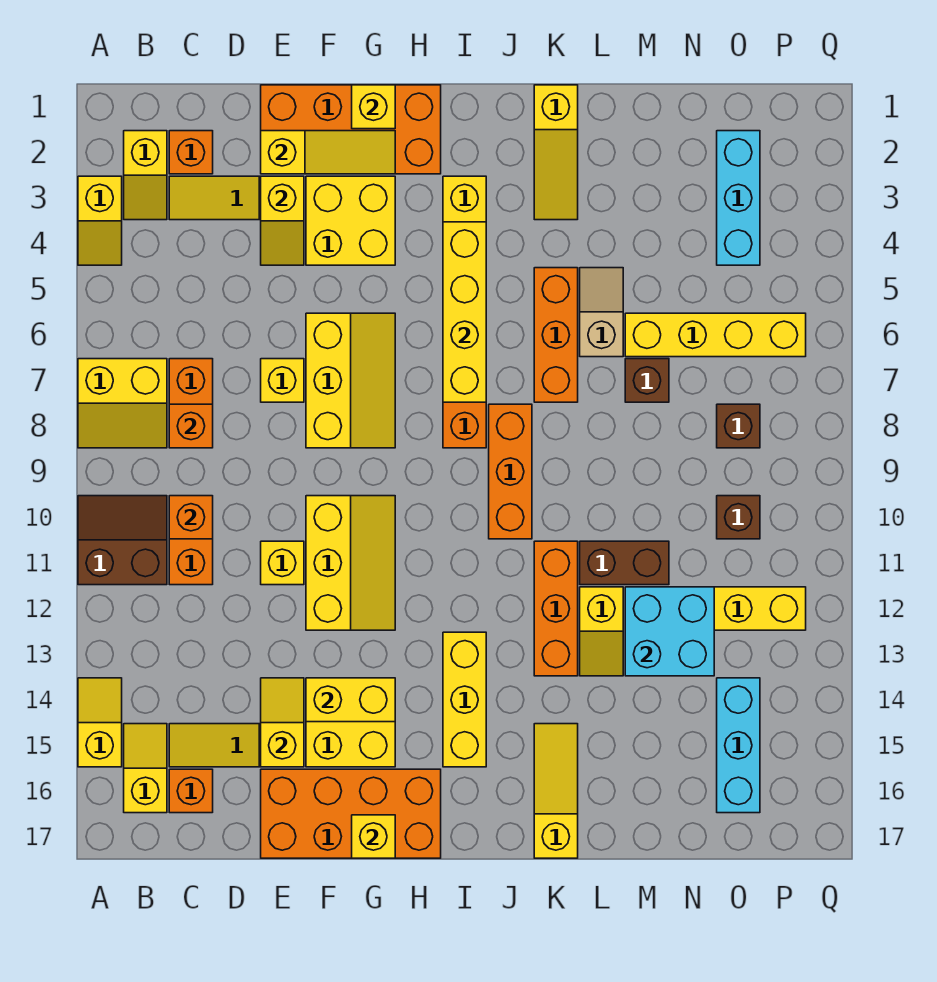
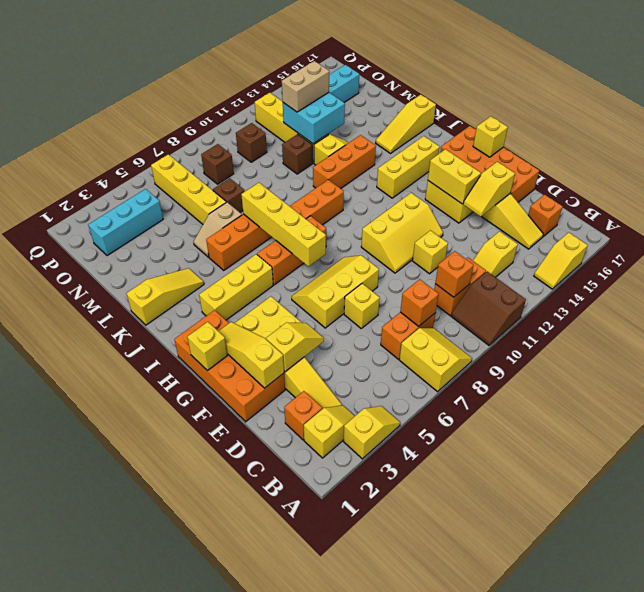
yellow slope B15:B16 level 1 top 16 -> yellow slope C12:C13 level 1 top 13
yellow slope F10:G12 level 1 top F -> yellow slope F10:G12 level 1 top G
yellow brick I4:I7 level 2 -> yellow brick H7:K7 level 2
brown brick L11:M11 level 1 -> brown brick M11 level 1
none -> tan brick N12:N13 level 3

